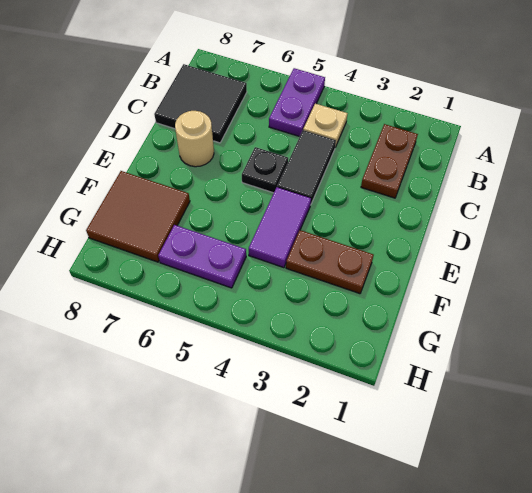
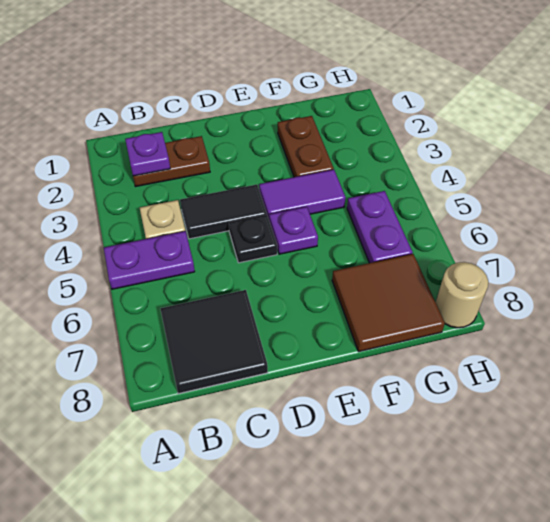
none -> purple plate B2 level 2
tan round brick D7 level 1 -> tan round brick H8 level 1
none -> purple plate E5 level 1

